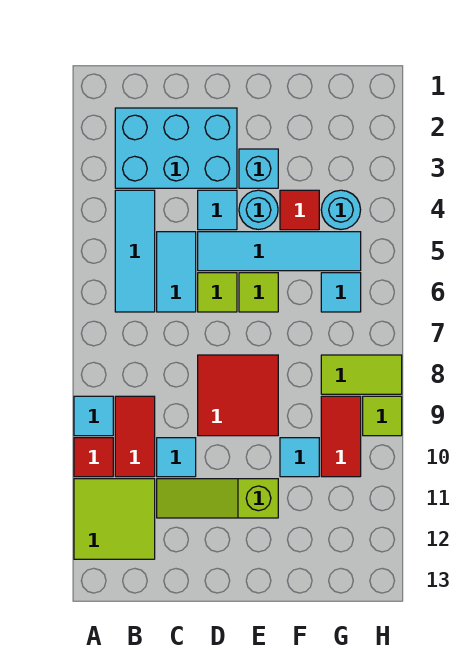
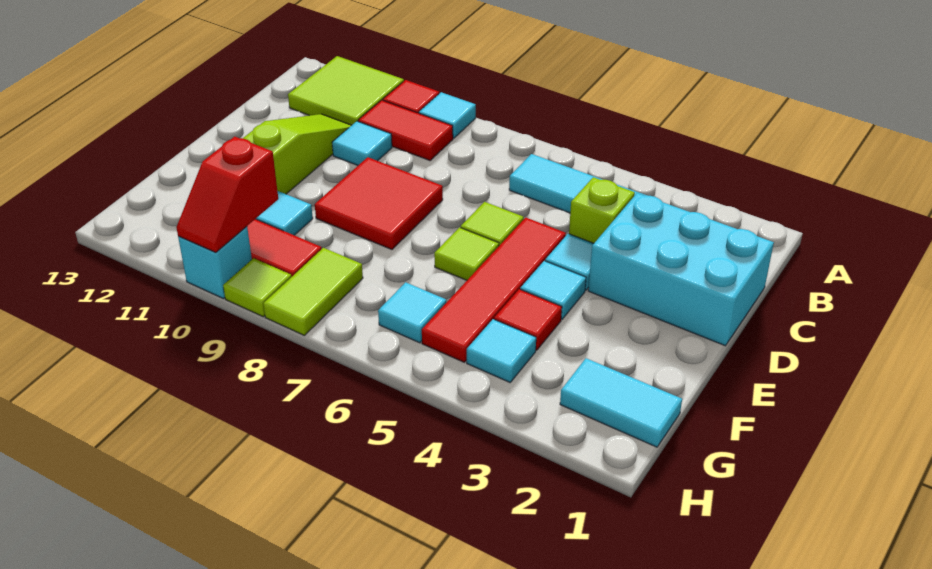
cyan brick B2:D3 level 1 -> cyan brick C1:D3 level 1
none -> lime brick C4 level 1
cyan tile C5:C6 level 1 -> cyan tile G1:G2 level 1
cyan tile D5:G5 level 1 -> red tile D5:G5 level 1
cyan brick E3 level 1 -> cyan brick H10 level 1
cyan round brick E4 level 1 -> cyan tile E4 level 1
cyan round brick G4 level 1 -> cyan tile G4 level 1
none -> red slope G10:H10 level 2 top G

